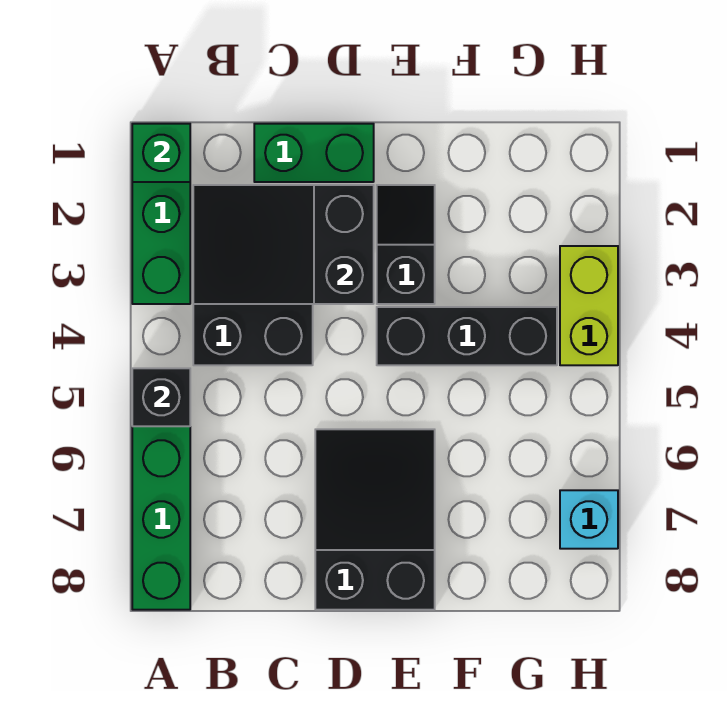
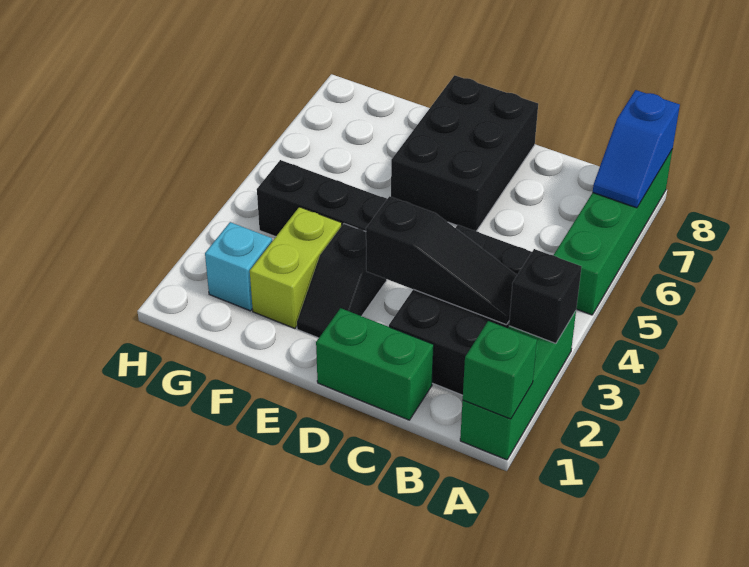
black brick A5 level 2 -> black brick A3 level 2
none -> blue slope A7:A8 level 2 top 8
black slope B2:D3 level 2 top D -> black slope B3:D3 level 2 top D
black slope D6:E8 level 1 top 8 -> black brick D6:E8 level 1
lime brick H3:H4 level 1 -> lime brick F2:F3 level 1
cyan brick H7 level 1 -> cyan brick G2 level 1

